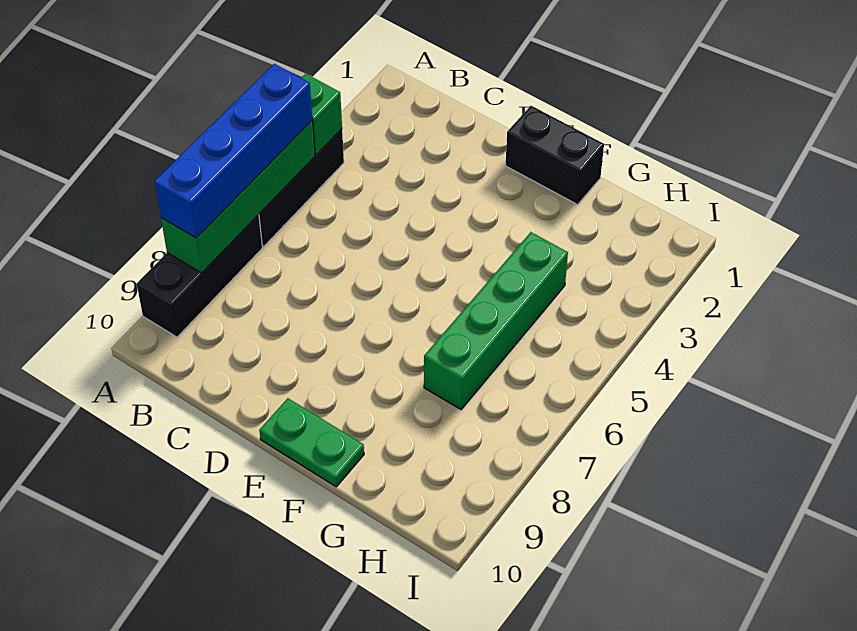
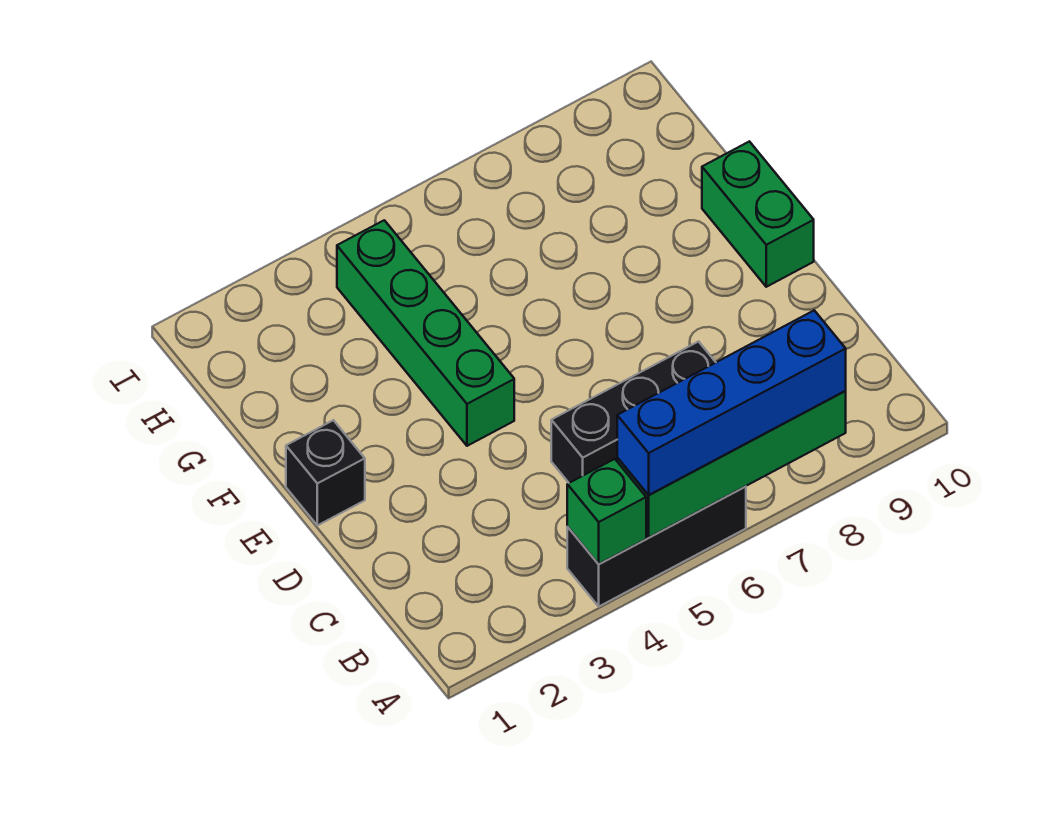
black brick A7:A9 level 1 -> black brick C5:C7 level 1
black brick E1:F1 level 1 -> black brick E1 level 1
green plate E10:F10 level 1 -> green brick E10:F10 level 1
green brick G4:G7 level 1 -> green brick E4:H4 level 1

